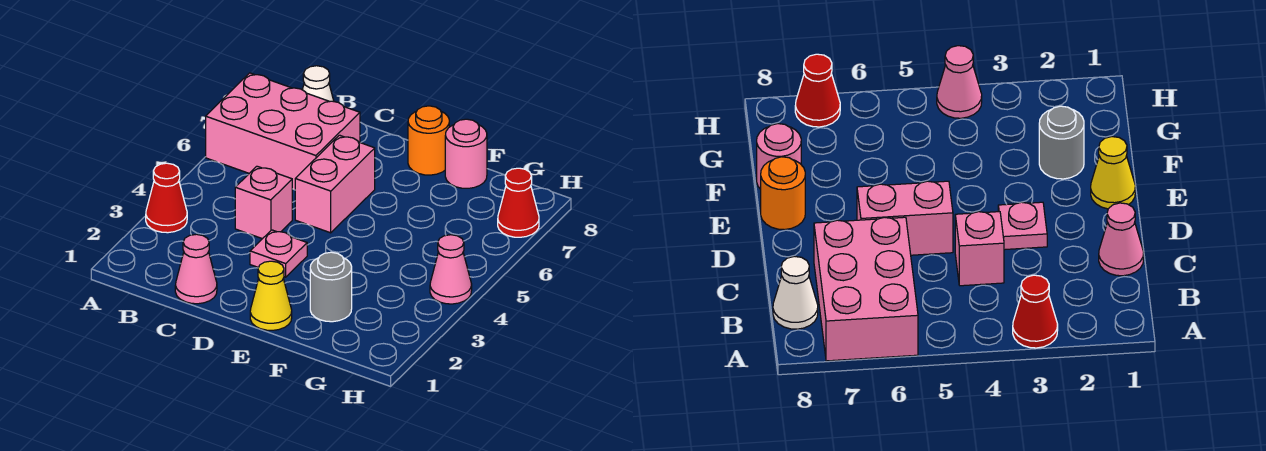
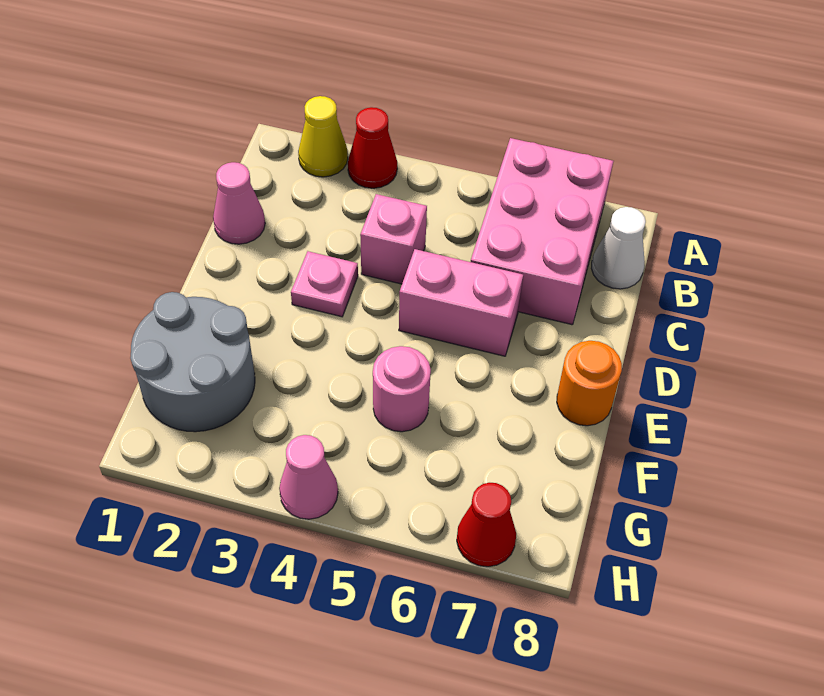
yellow cone E1 level 1 -> yellow cone A2 level 1
grey round brick F2 level 1 -> grey round brick F1:G2 level 1
pink round brick F8 level 1 -> pink round brick F5 level 1

